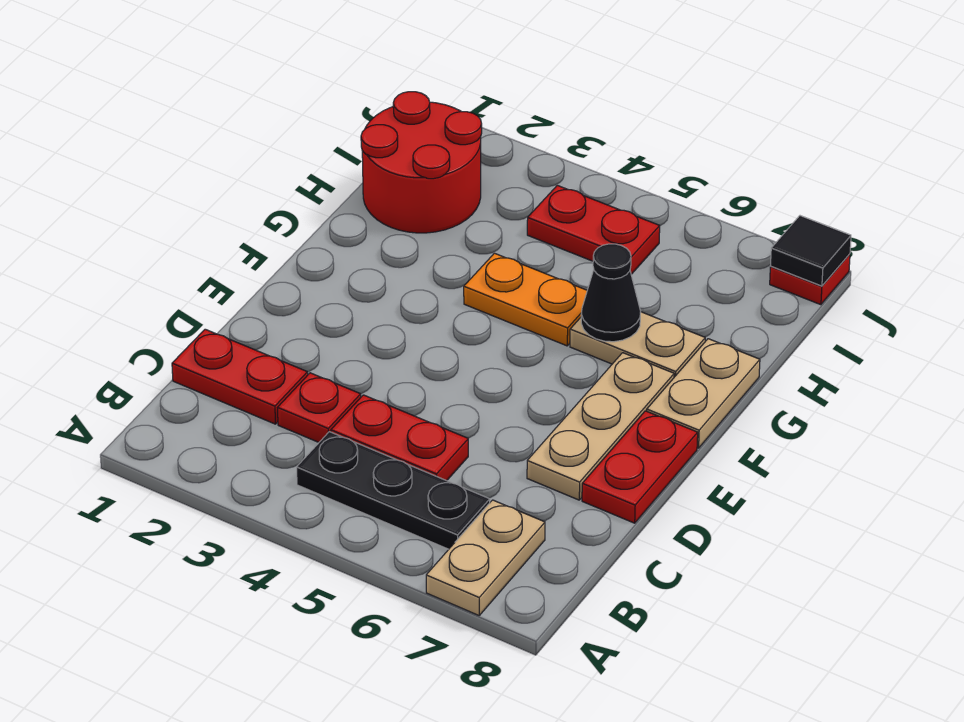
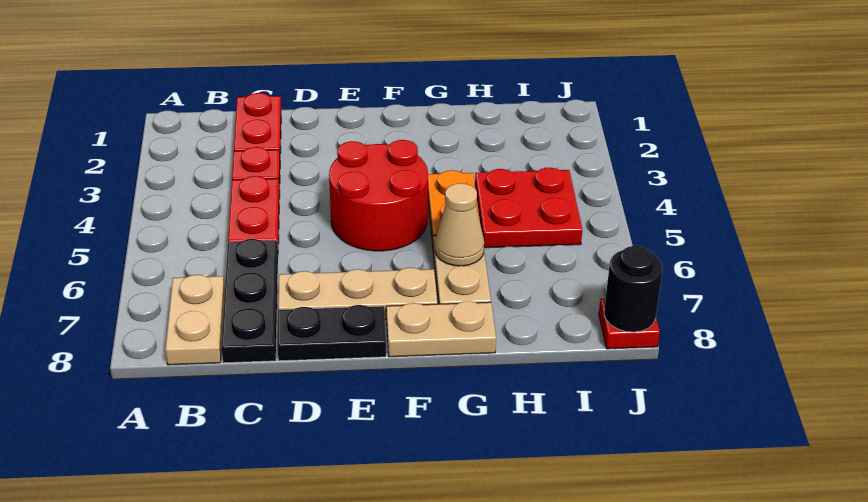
tan plate A7:B7 level 1 -> tan plate B7:B8 level 1
black plate B4:B6 level 1 -> black plate C6:C8 level 1
red plate D8:E8 level 1 -> black plate D8:E8 level 1
black cone G6 level 2 -> tan cone G6 level 2
red round brick H1:I2 level 1 -> red round brick E4:F5 level 1
red plate I4:I5 level 1 -> red plate H4:I5 level 1
black tile J8 level 2 -> black round brick J8 level 2

